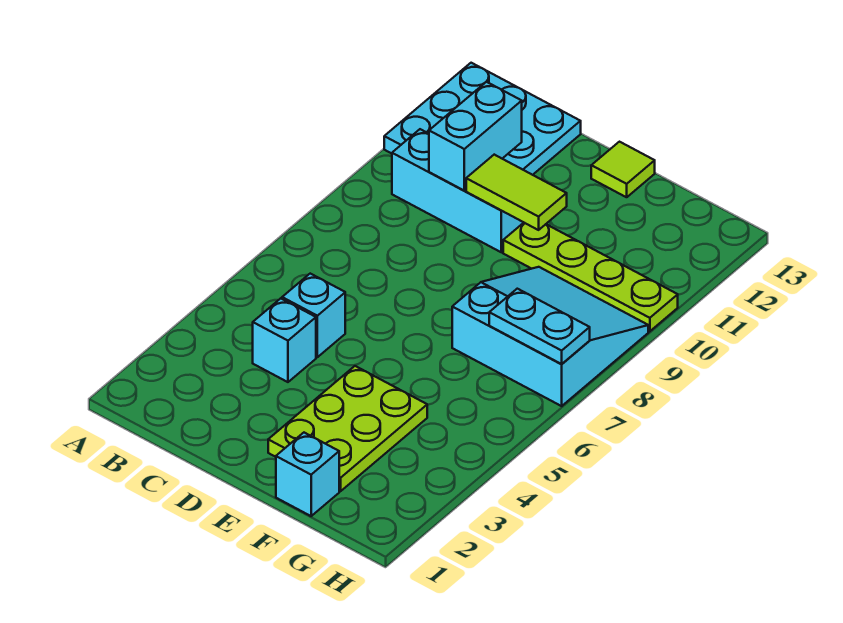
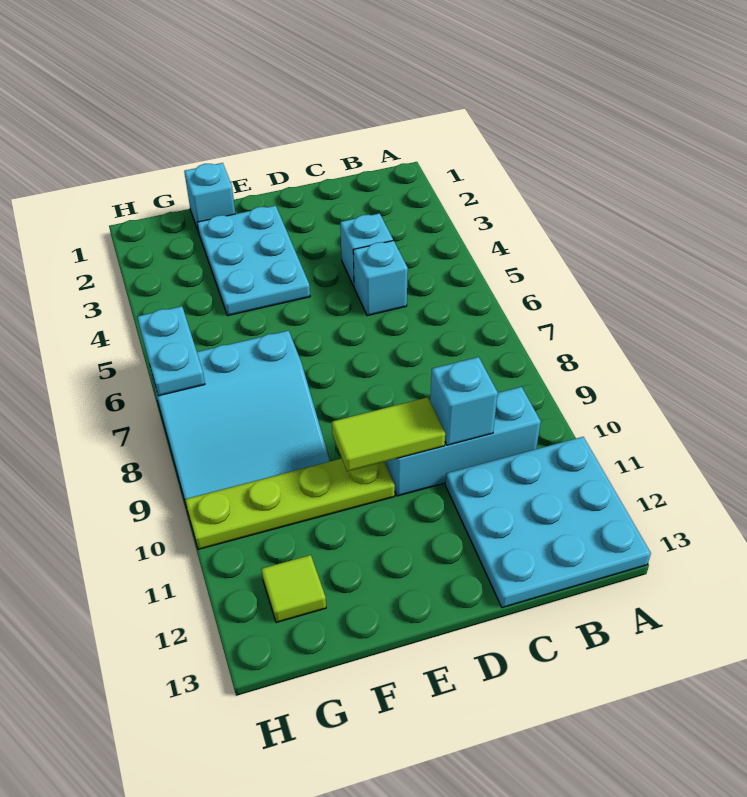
cyan brick C10:C11 level 2 -> cyan brick C10 level 2
lime plate E2:F4 level 1 -> cyan plate E2:F4 level 1
lime tile E13 level 1 -> lime tile G12 level 1
cyan plate G7:H7 level 2 -> cyan plate H6:H7 level 2

